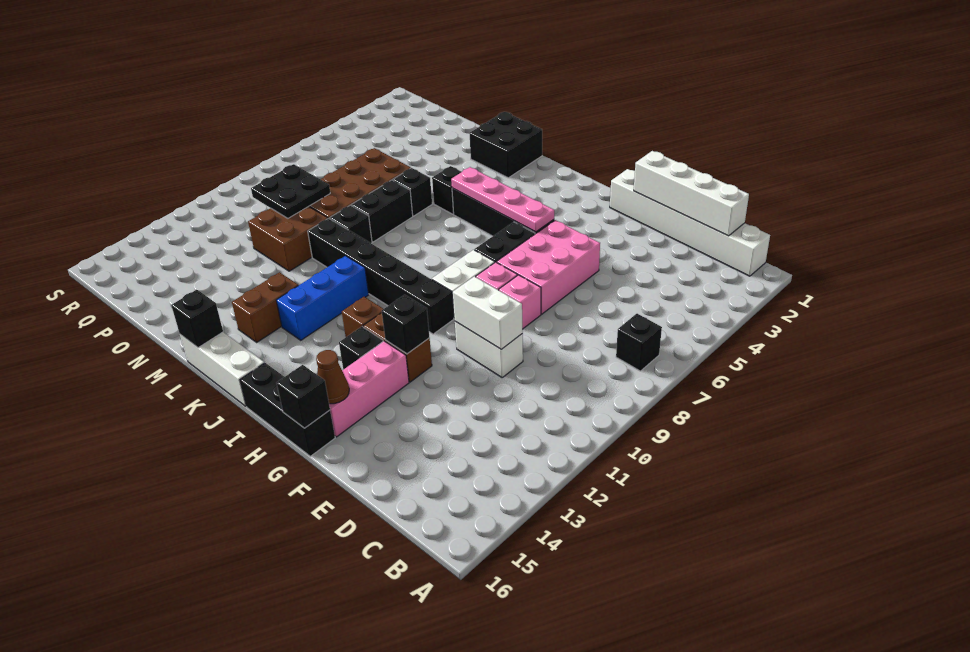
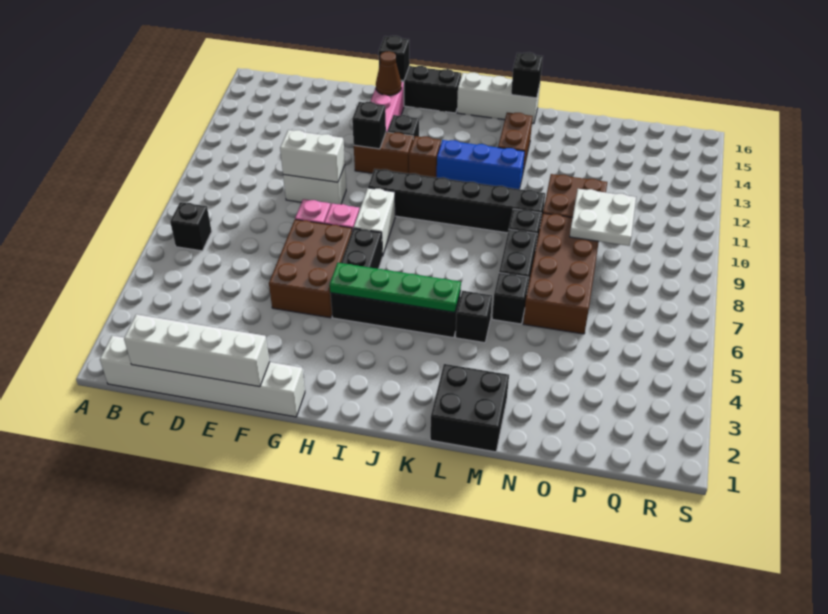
pink brick F5:G7 level 1 -> brown brick F5:G7 level 1
pink plate H5:K5 level 2 -> green plate H5:K5 level 2
blue brick K11:K13 level 1 -> blue brick J12:L12 level 1
black plate O9:P10 level 2 -> white plate O9:P10 level 2

